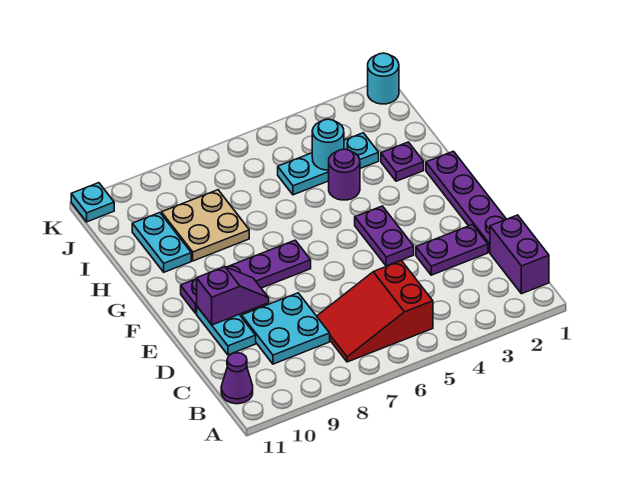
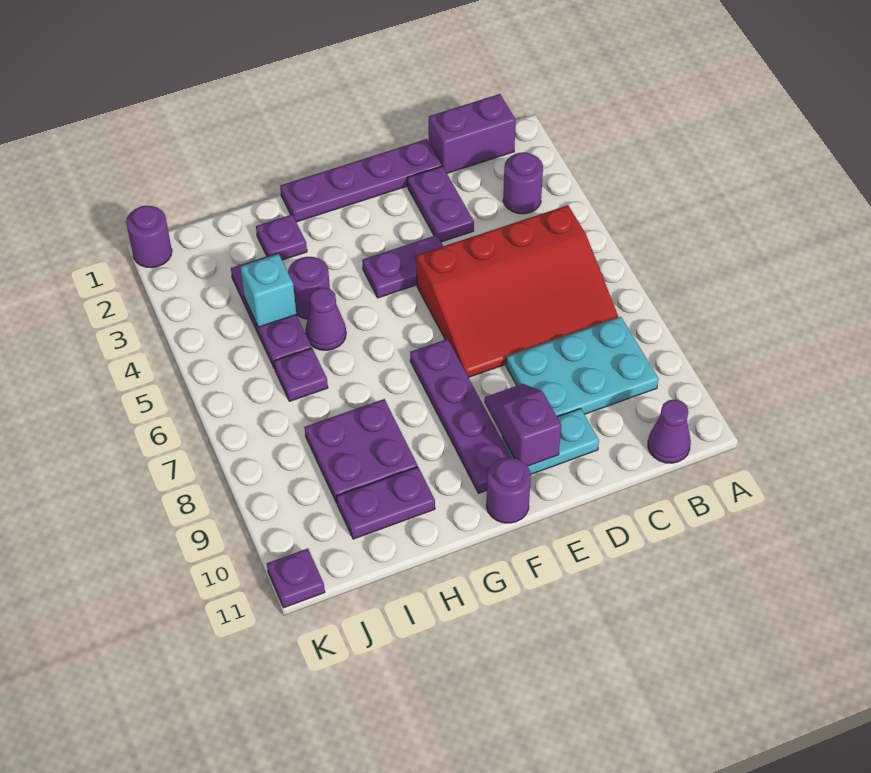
none -> purple round brick B3 level 1
red slope B5:C7 level 1 top 5 -> red slope B5:E7 level 1 top 5
cyan plate C8:D9 level 1 -> cyan plate B8:D9 level 1
none -> purple round brick F11 level 1
none -> purple cone H5 level 1
tan plate H8:I9 level 1 -> purple plate H8:I9 level 1
cyan plate H10:I10 level 1 -> purple plate H10:I10 level 1
cyan plate I3:I5 level 1 -> purple plate I3:I5 level 1
cyan round brick I4 level 2 -> cyan brick I4 level 2
none -> purple plate I6 level 1
cyan round brick K1 level 1 -> purple round brick K1 level 1
cyan plate K11 level 1 -> purple plate K11 level 1

